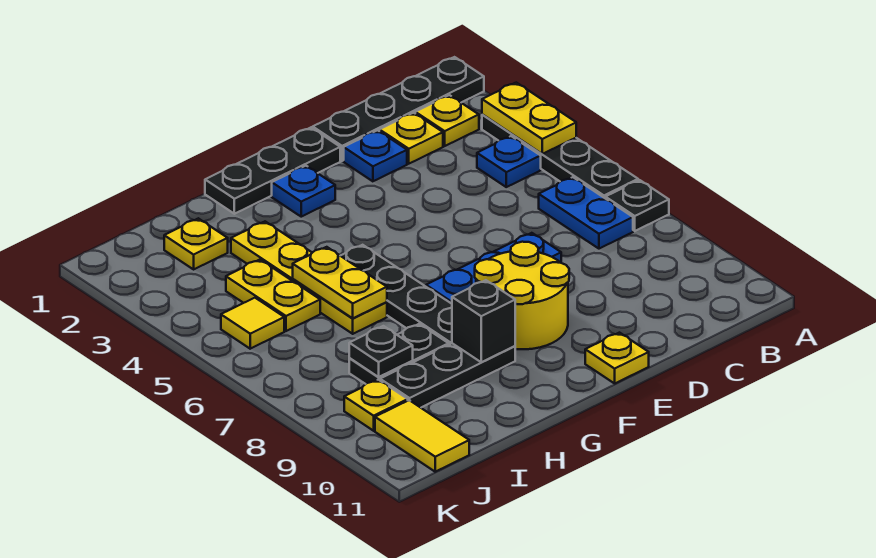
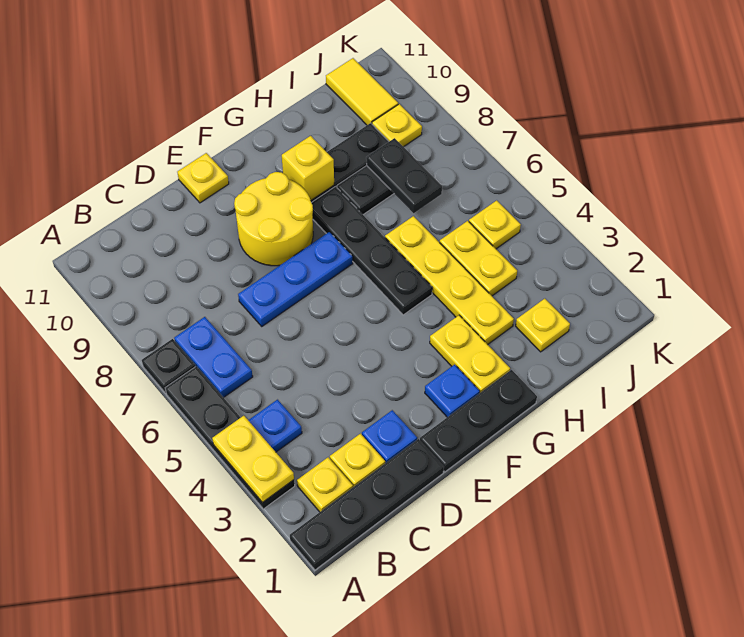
black brick G9 level 2 -> yellow brick G9 level 2
yellow plate H5:H6 level 2 -> yellow plate G2:G3 level 1
black plate I8 level 2 -> black plate I7:I8 level 2
yellow tile J5 level 1 -> yellow plate J5 level 1

